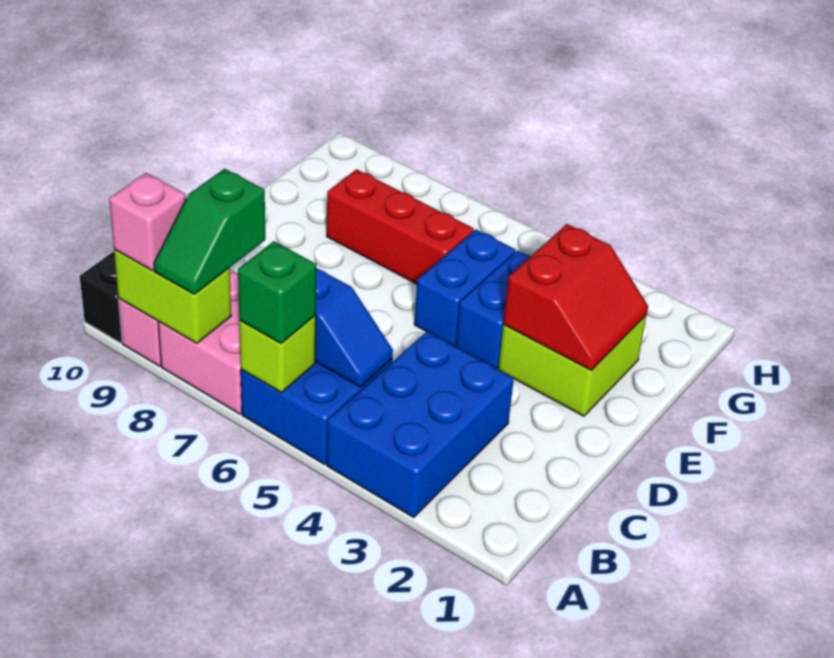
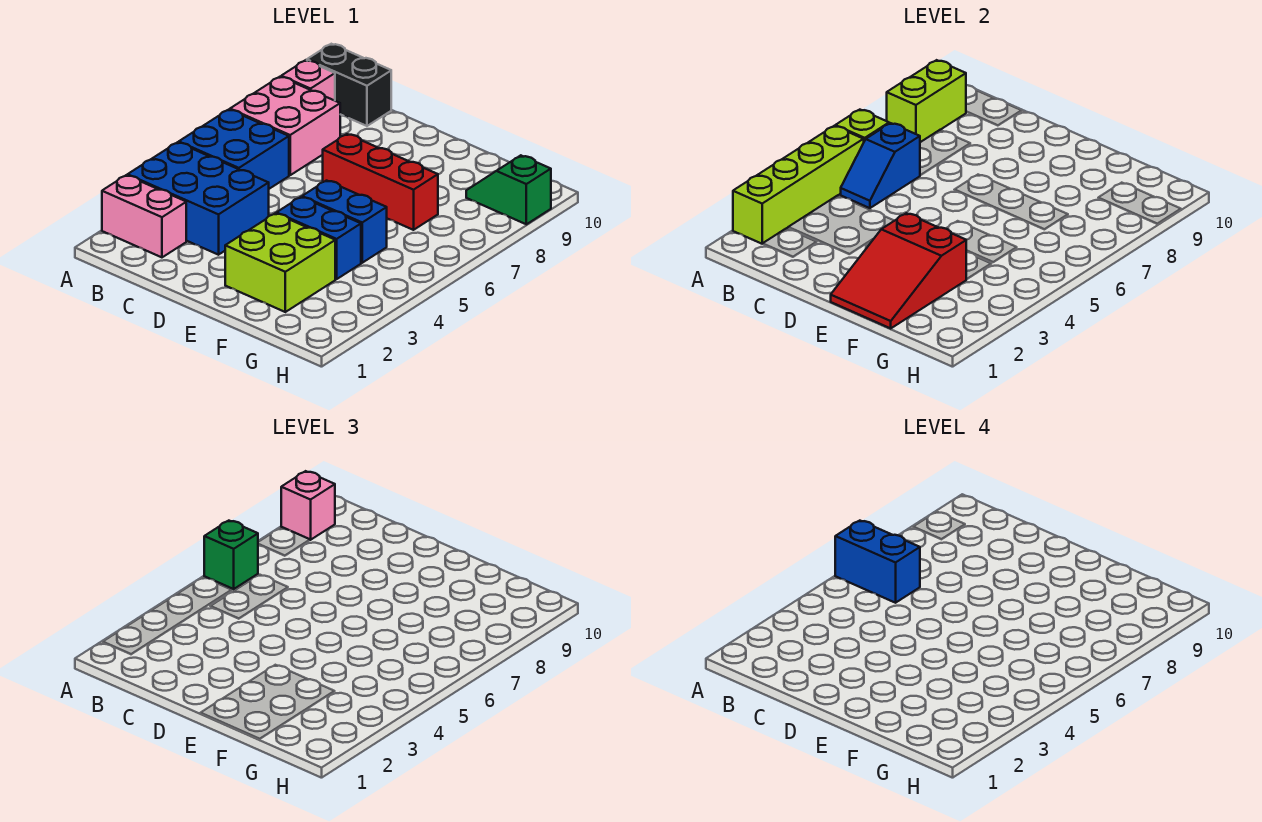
none -> pink brick A2:B2 level 1
none -> lime brick A2:A5 level 2
none -> blue brick A6:B6 level 4
green slope A8:B8 level 3 top B -> green slope G9:H9 level 1 top H
red slope E2:F3 level 2 top 3 -> red slope E1:F3 level 2 top 3
red brick F6:F8 level 1 -> red brick D7:F7 level 1

